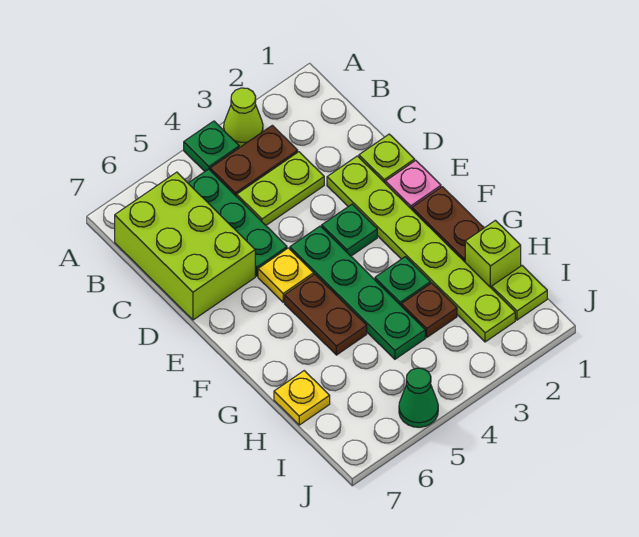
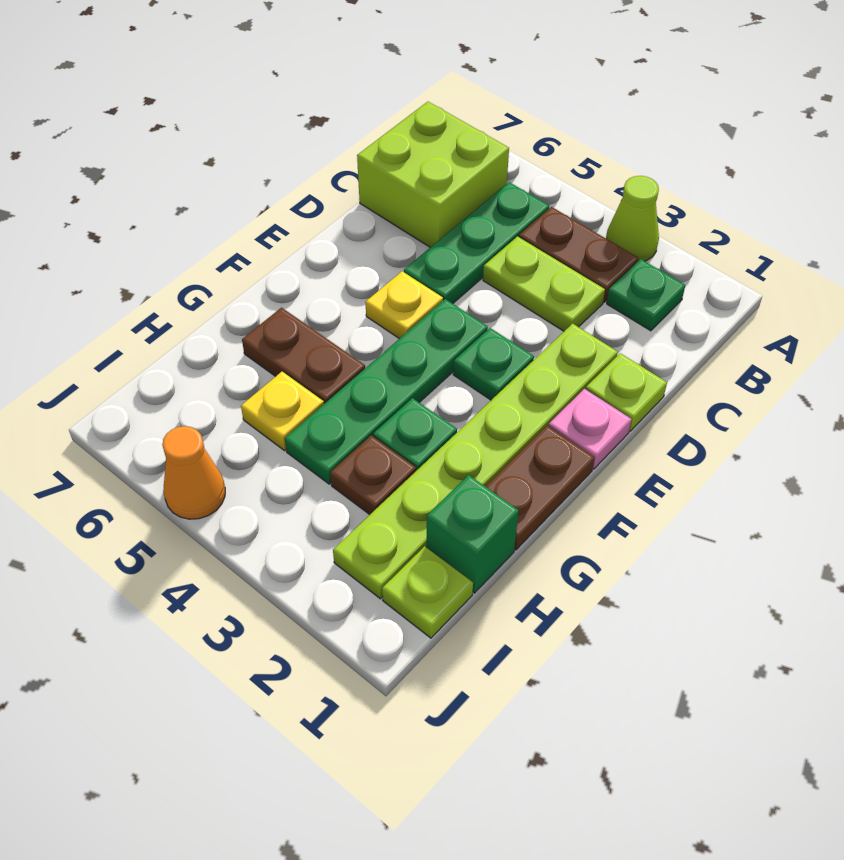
green plate A4 level 1 -> green plate B2 level 1
lime brick B6:D7 level 1 -> lime brick B6:C7 level 1
brown plate F5:G5 level 1 -> brown plate G5:G6 level 1
lime brick H1 level 1 -> green brick H1 level 1
yellow plate H7 level 1 -> yellow plate H5 level 1
green cone J5 level 1 -> orange cone J5 level 1

